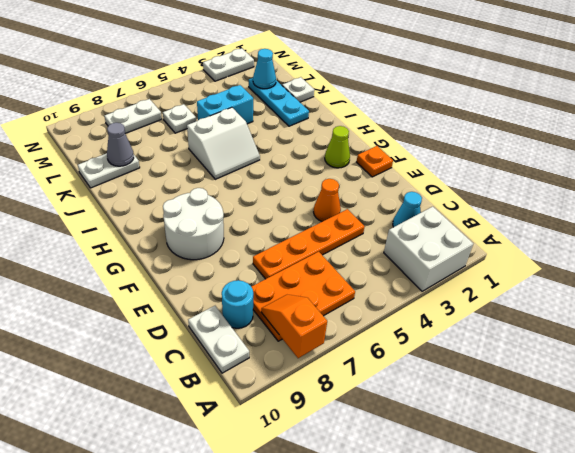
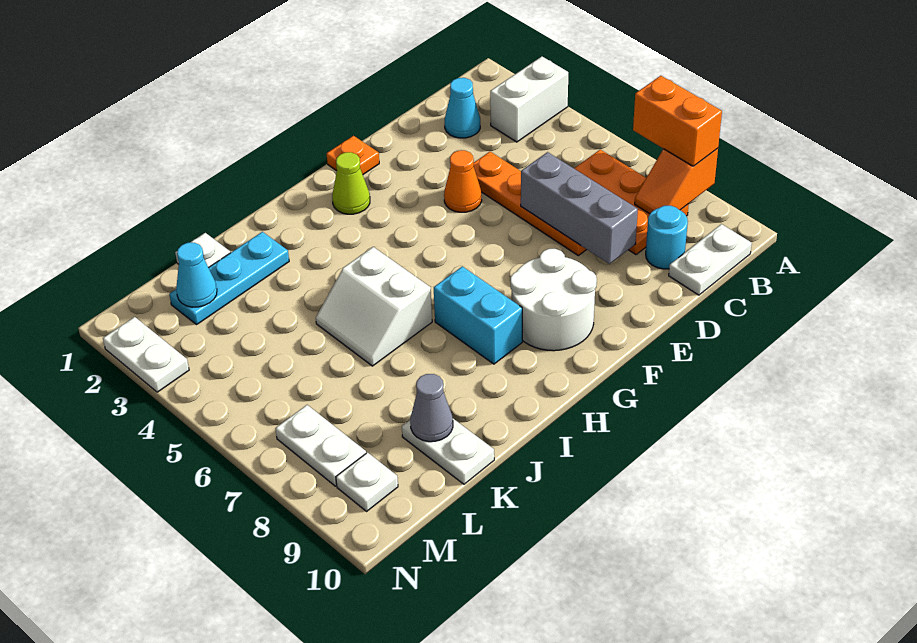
white brick A2:B3 level 1 -> white brick A3:B3 level 1
none -> orange brick A7:A8 level 3
none -> grey brick D6:D8 level 2
white slope I5:J6 level 1 top J -> white slope I5:J6 level 1 top I
cyan brick K4:K5 level 1 -> cyan brick H7:H8 level 1
white plate L6 level 1 -> white plate M9 level 1

